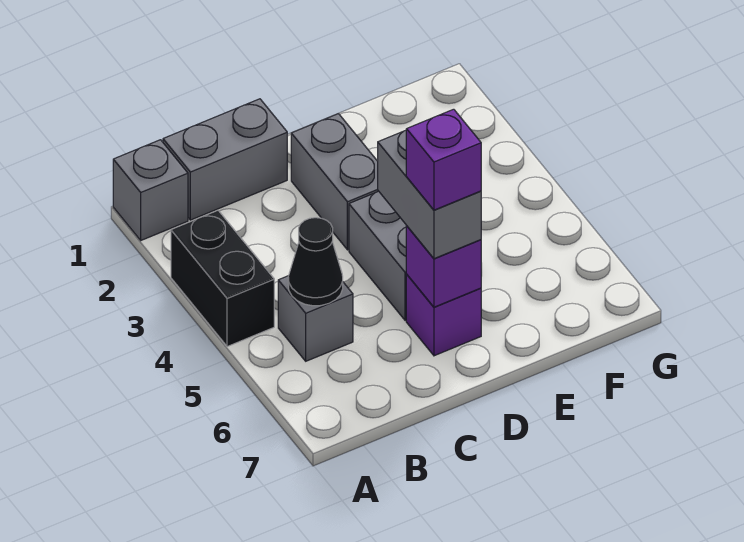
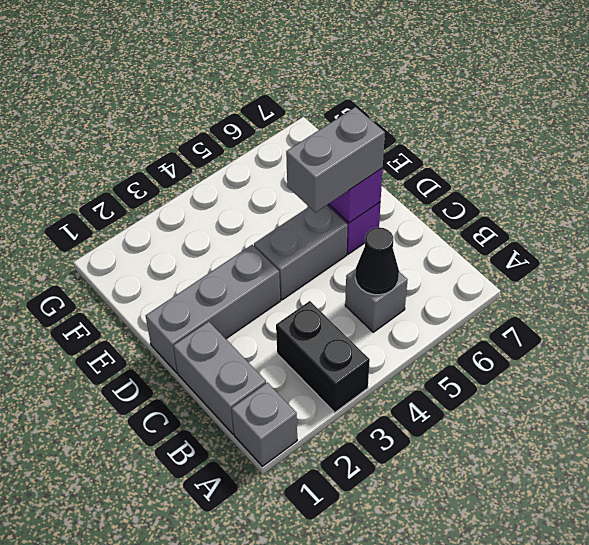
black brick A3:A4 level 1 -> black brick A3:B3 level 1
grey brick D2:D3 level 1 -> grey brick D1:D3 level 1
purple brick D6 level 4 -> none

